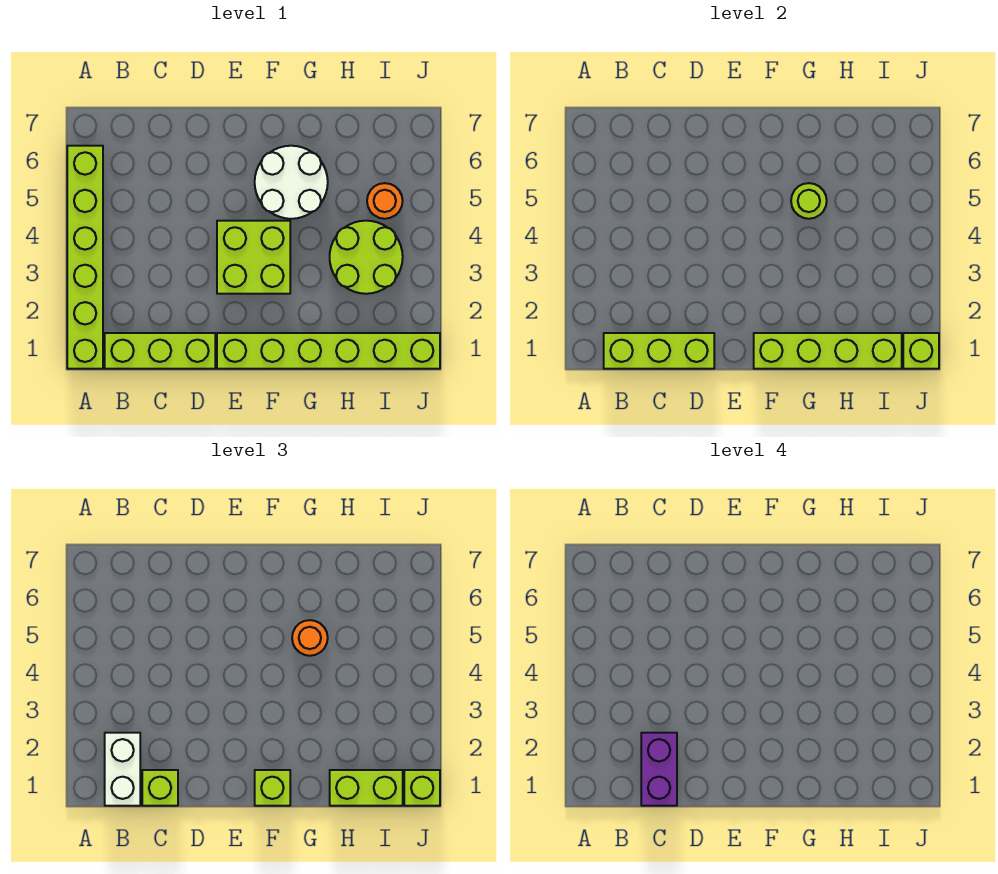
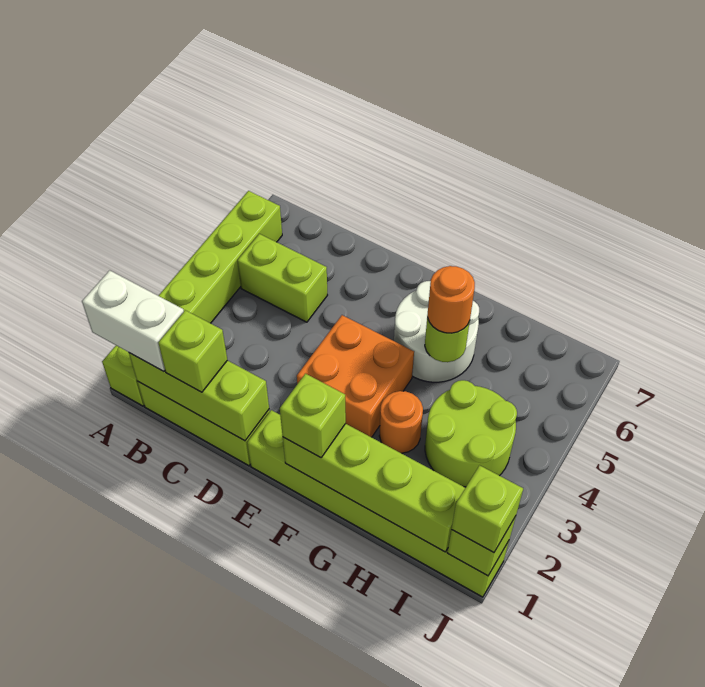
white brick B1:B2 level 3 -> white brick A1:B1 level 3
purple brick C1:C2 level 4 -> none
lime brick E3:F4 level 1 -> orange brick E3:F4 level 1
lime brick H1:I1 level 3 -> lime brick B5:C5 level 1
orange round brick I5 level 1 -> orange round brick G3 level 1

